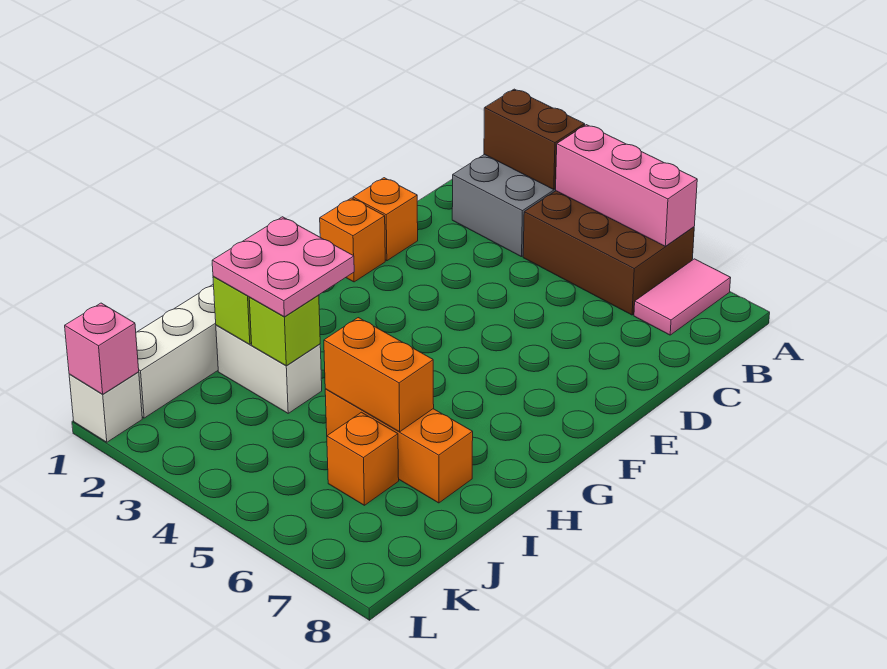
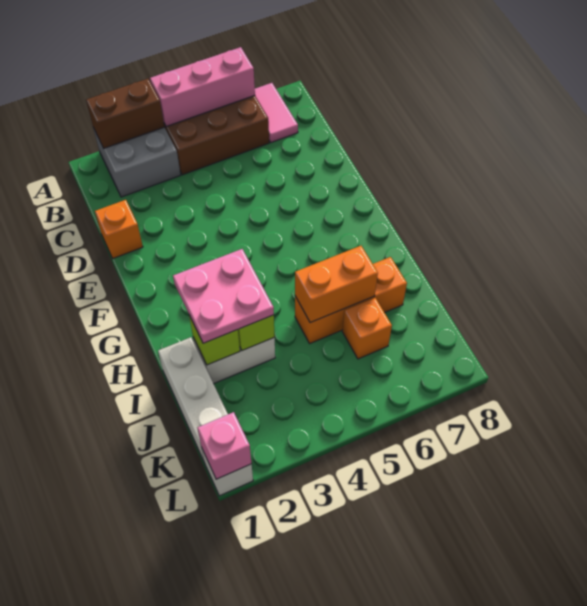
orange brick E1 level 1 -> none

